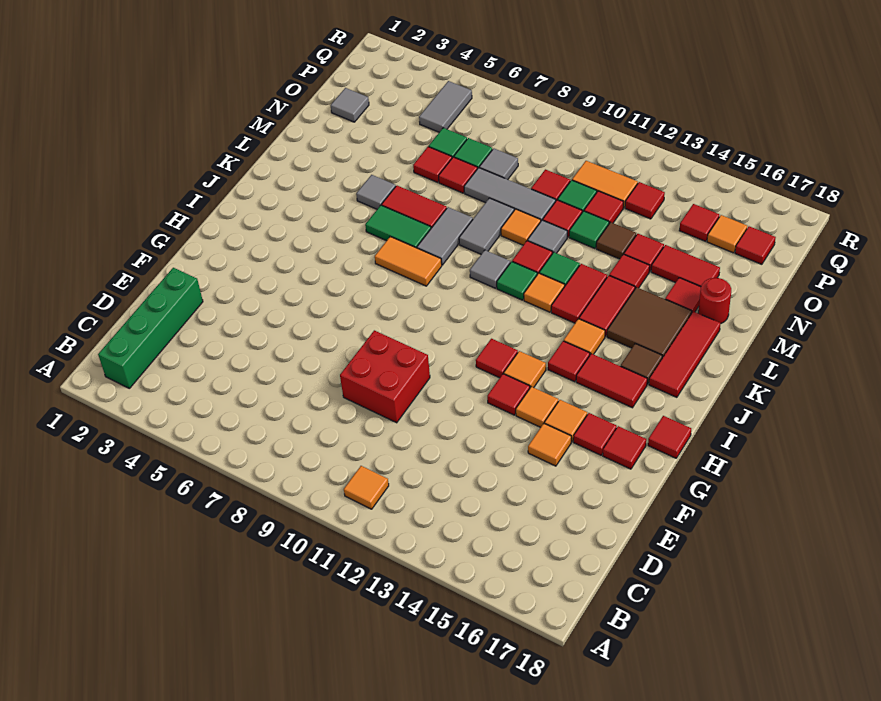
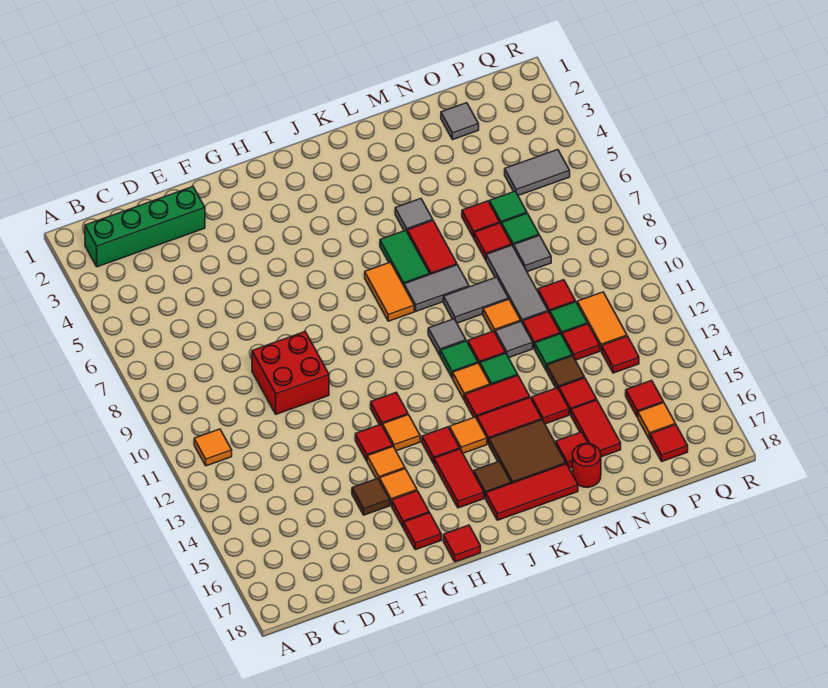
orange tile F15 level 1 -> brown tile F15 level 1

